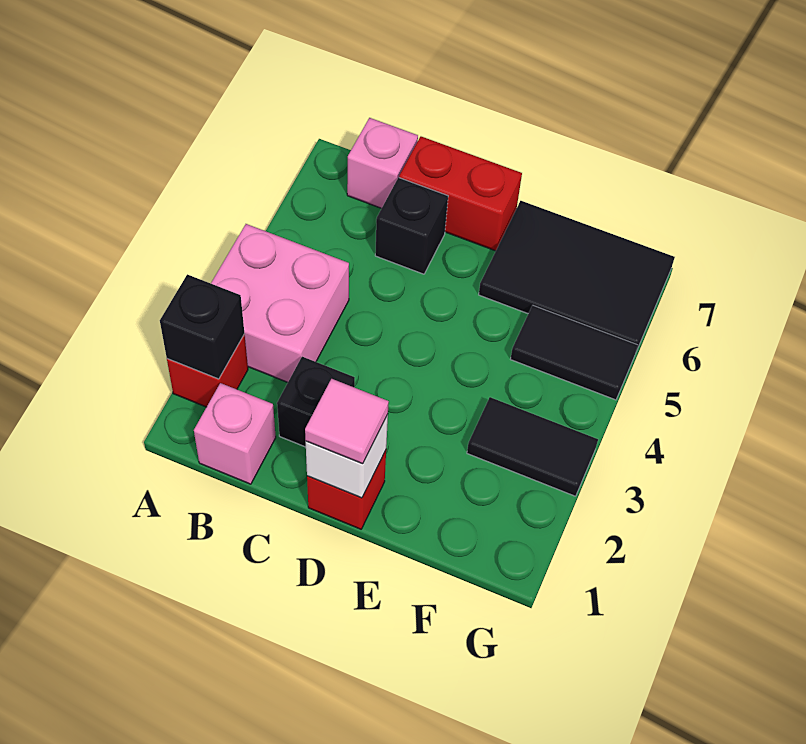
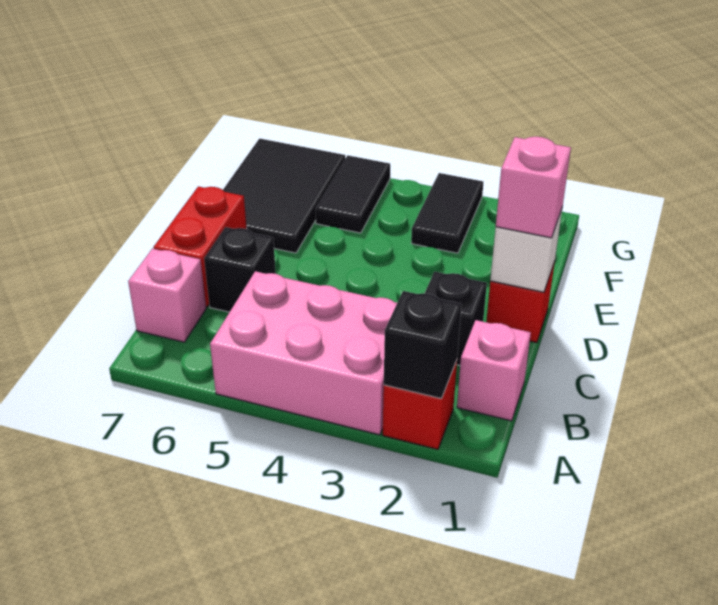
pink brick A3:B4 level 1 -> pink brick A3:B5 level 1
pink tile D1 level 3 -> pink brick D1 level 3

